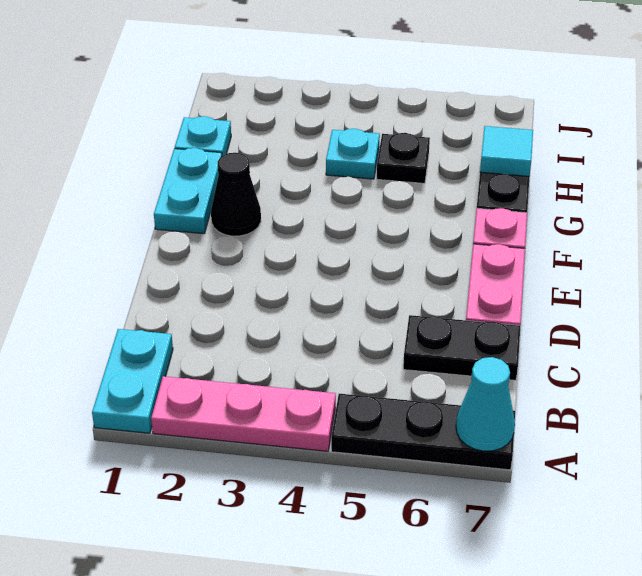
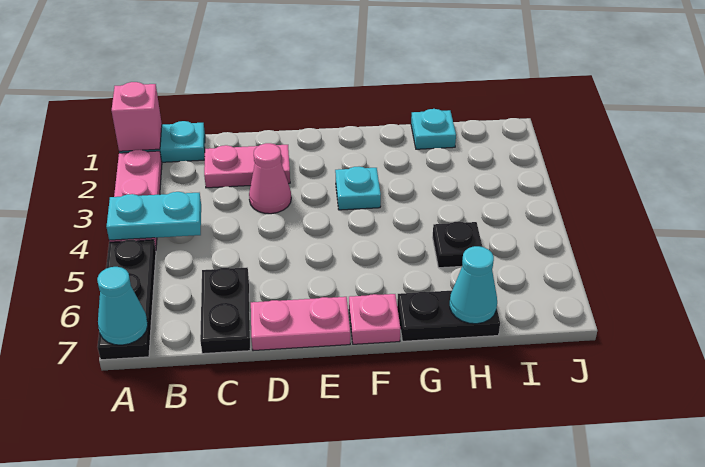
none -> pink brick A1 level 2
none -> pink plate C2:D2 level 1
none -> pink cone D3 level 1
cyan plate F1:G1 level 1 -> cyan plate A4:B4 level 2
black cone F2 level 1 -> none
cyan plate H4 level 1 -> cyan plate F3 level 1
cyan tile H7 level 2 -> cyan cone H7 level 2

